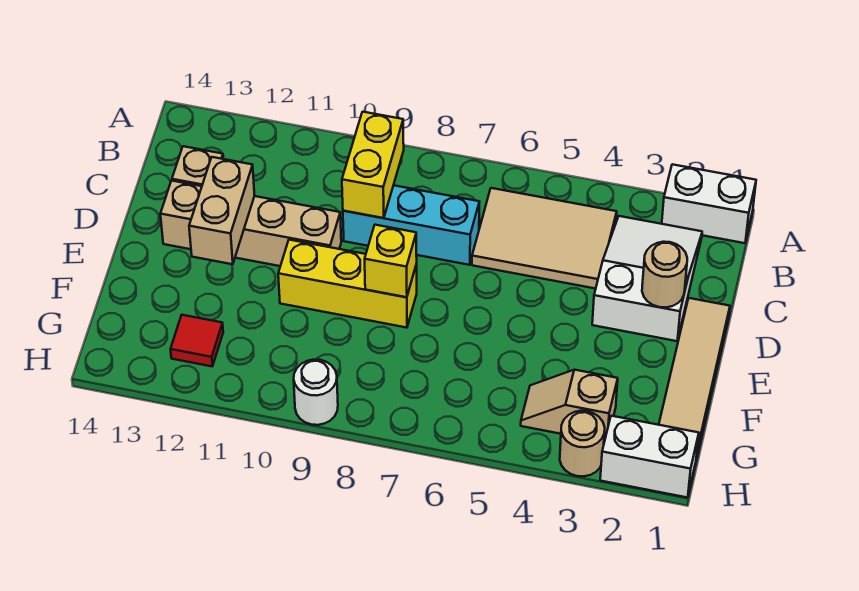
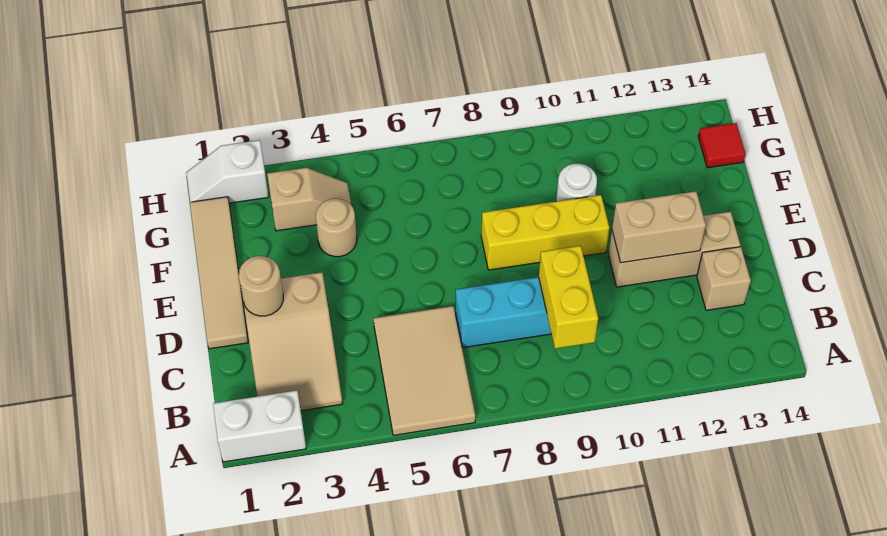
white slope B2:D3 level 1 top D -> tan slope B2:D3 level 1 top D
tan tile B4:C6 level 1 -> tan tile A5:C6 level 1
tan brick D10:D13 level 1 -> tan brick D11:D13 level 1
tan brick D12:E12 level 2 -> tan brick D11:D12 level 2
yellow brick E8 level 2 -> none
red tile G12 level 1 -> red tile G14 level 1
white brick H1:H2 level 1 -> white slope H1:H2 level 1 top 2
tan round brick H3 level 1 -> tan round brick F4 level 1
white round brick H9 level 1 -> white round brick F10 level 1

